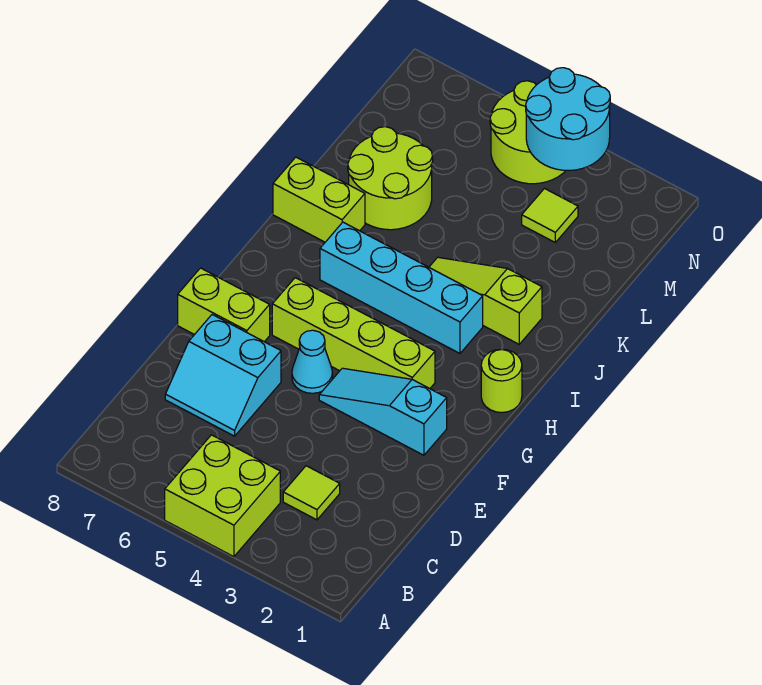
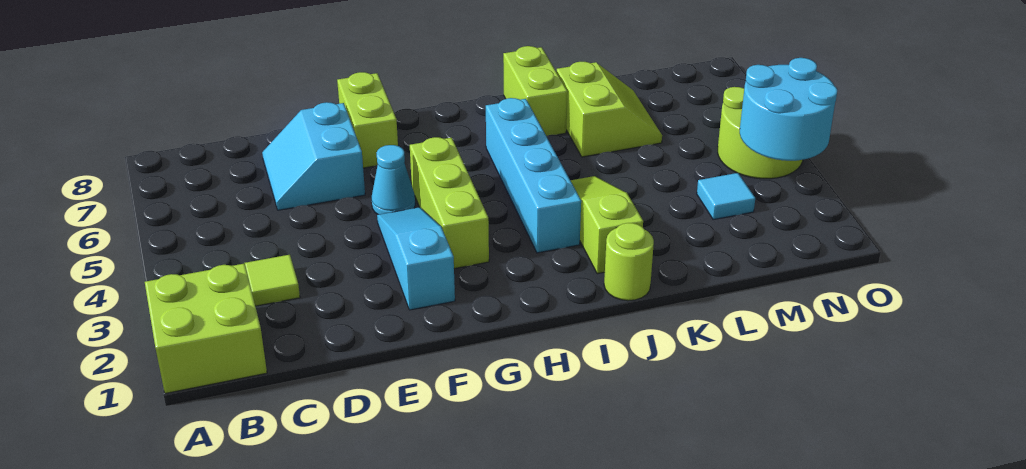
lime brick A4:B5 level 1 -> lime brick A1:B2 level 1
lime brick G3:G6 level 1 -> lime brick G3:G5 level 1
lime round brick H1 level 1 -> lime round brick J1 level 1
lime round brick K6:L7 level 1 -> lime slope K6:L7 level 1 top K
lime tile M3 level 1 -> cyan tile M3 level 1

